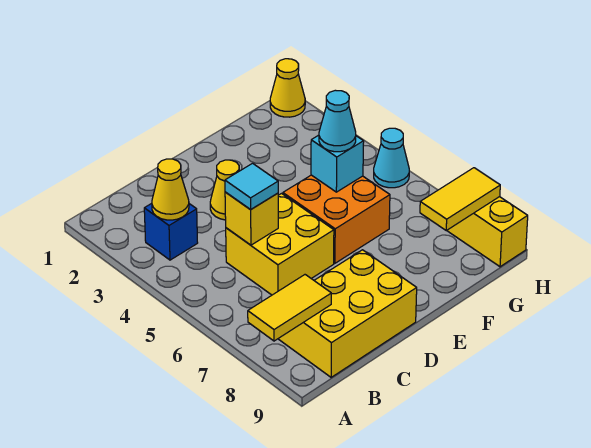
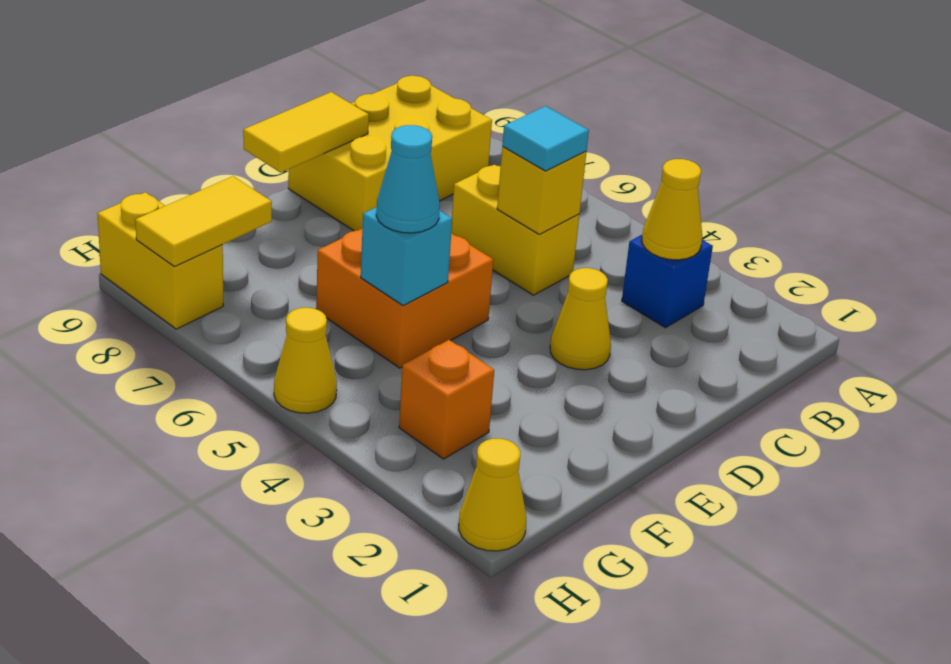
yellow tile A8:B8 level 2 -> yellow tile D9:E9 level 2
yellow brick C5:D6 level 1 -> yellow brick C5:C6 level 1
none -> orange brick G3 level 1
cyan cone H5 level 1 -> yellow cone H5 level 1

